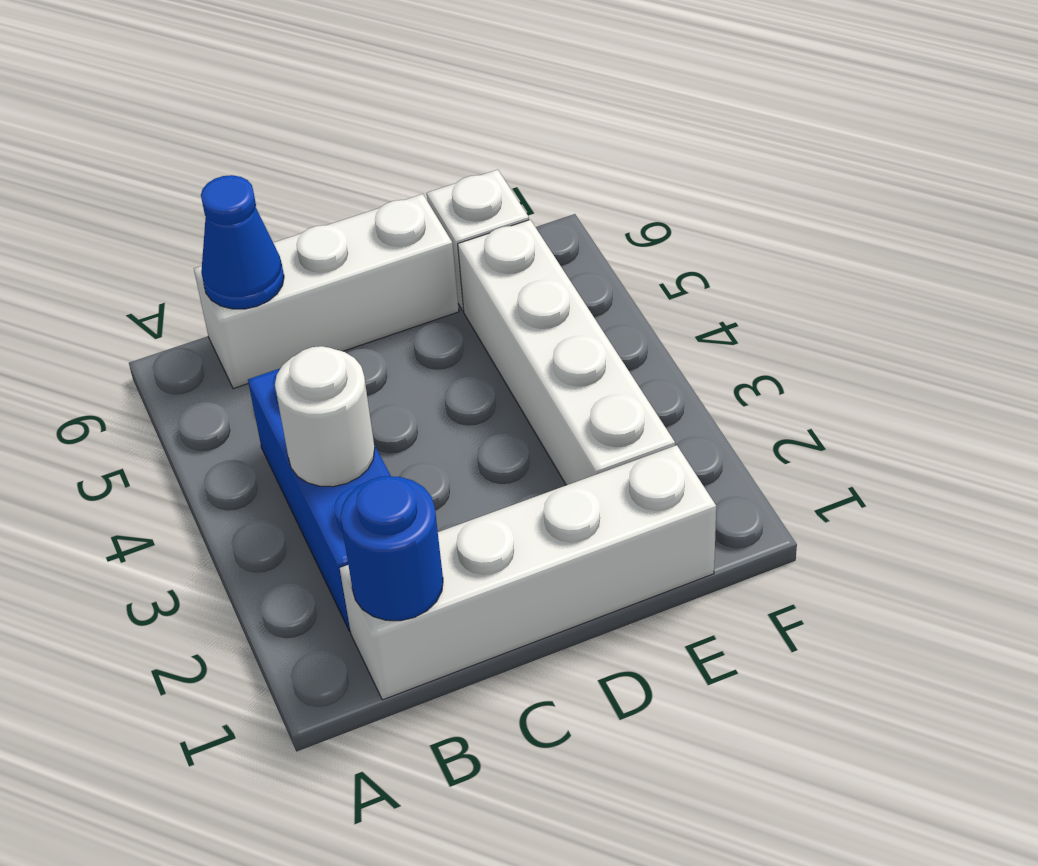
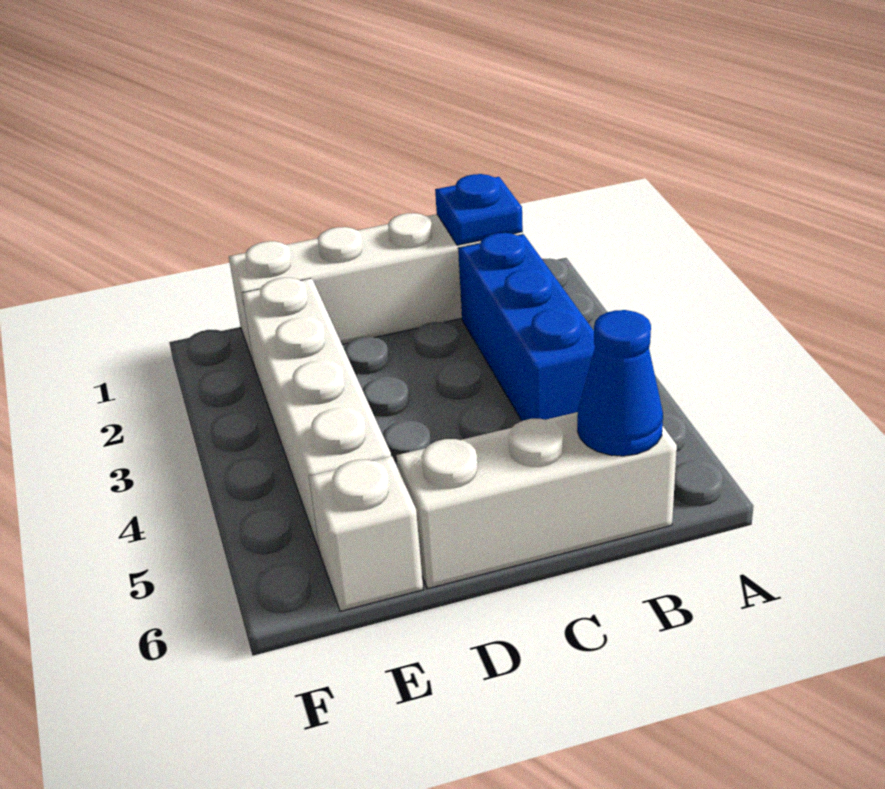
blue round brick B1 level 2 -> blue plate B1 level 2
white round brick B3 level 2 -> none

